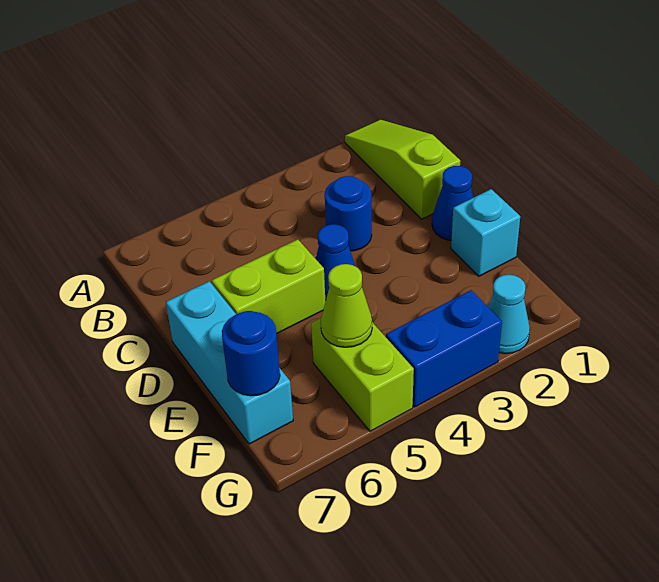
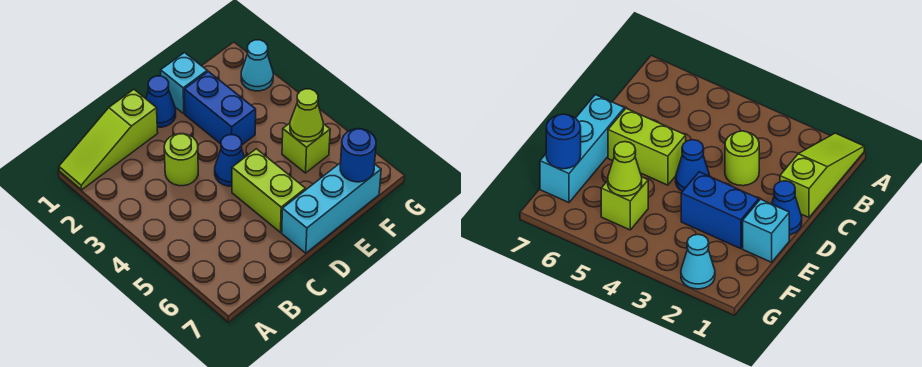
blue round brick C3 level 1 -> lime round brick C3 level 1
lime brick F5:G5 level 1 -> lime brick F5 level 1
blue brick G3:G4 level 1 -> blue brick E2:E3 level 1

